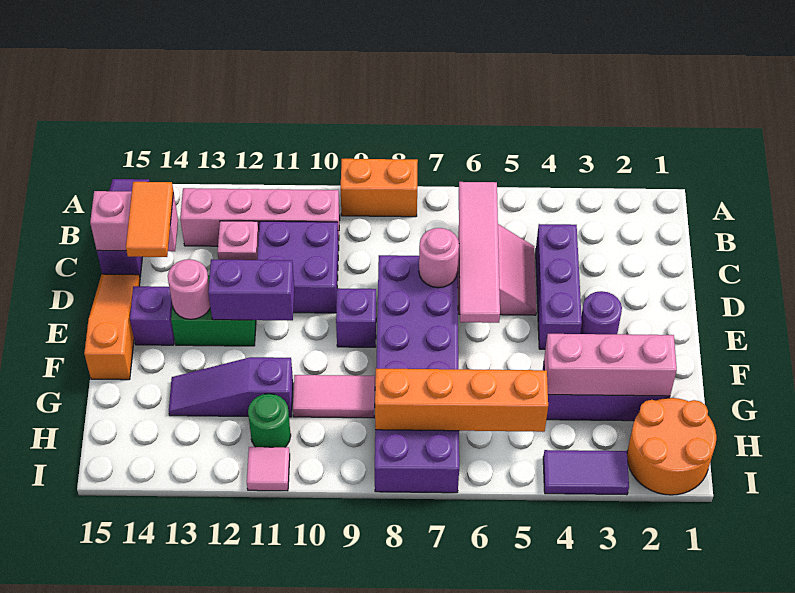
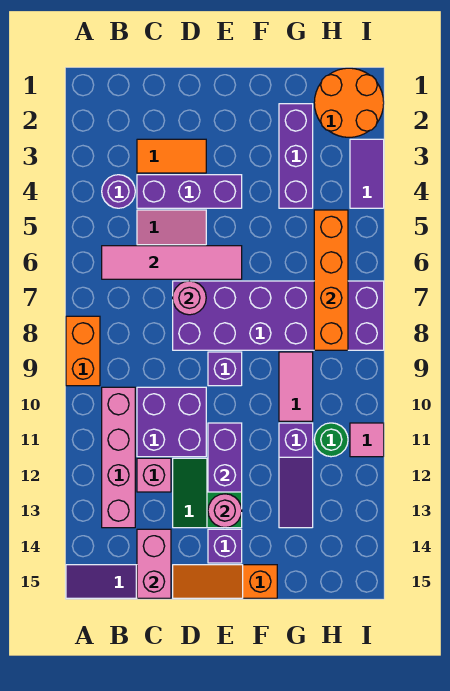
orange tile C14:D14 level 3 -> orange tile C3:D3 level 1
purple round brick E3 level 1 -> purple round brick B4 level 1
pink brick G2:G4 level 2 -> none

